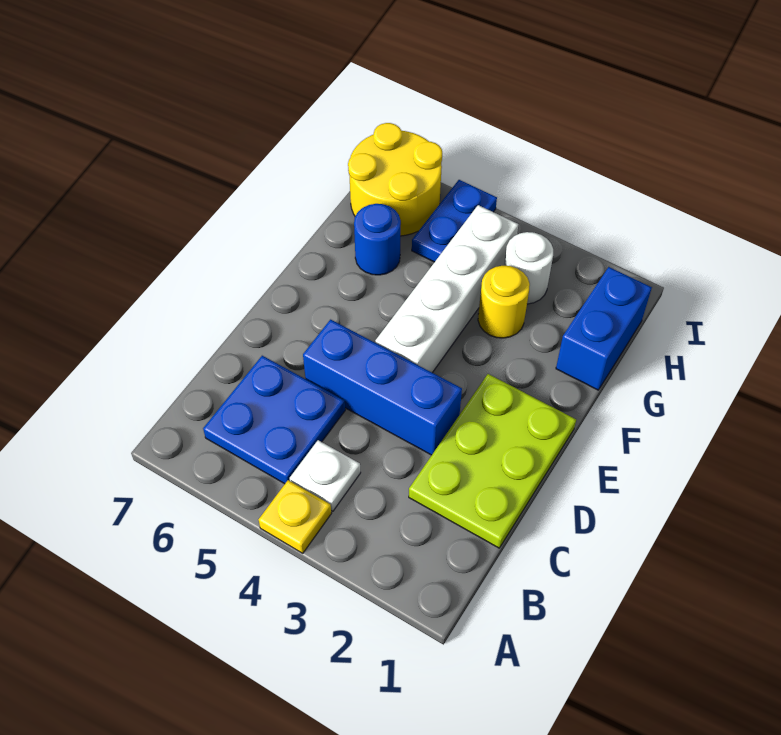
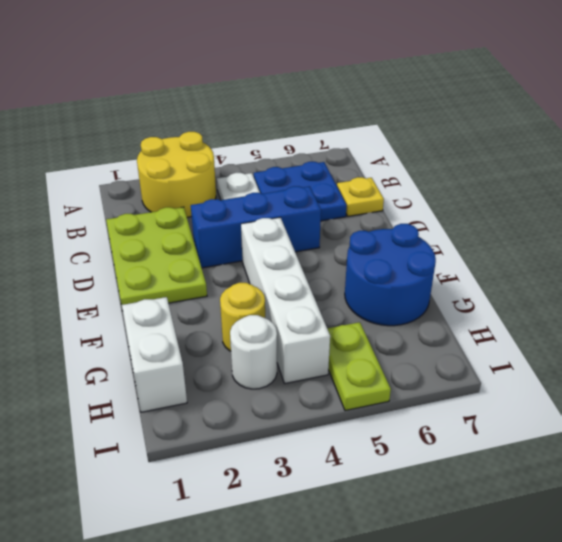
yellow plate A4 level 1 -> yellow plate C7 level 1
blue brick G1:H1 level 1 -> white brick G1:H1 level 1
blue round brick G6 level 1 -> blue round brick F6:G7 level 1
blue plate H5:I5 level 1 -> lime plate H5:I5 level 1
yellow round brick H6:I7 level 1 -> yellow round brick A2:B3 level 1

